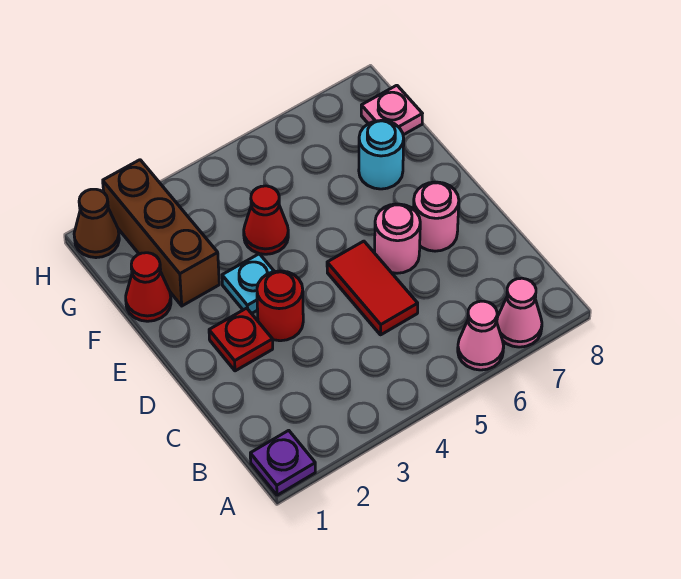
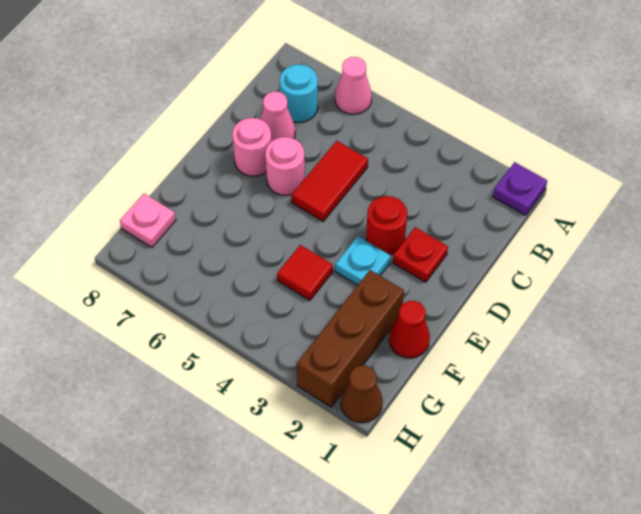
pink cone A7 level 1 -> pink cone C7 level 1
red cone F4 level 1 -> red tile F4 level 1
cyan round brick F7 level 1 -> cyan round brick B7 level 1

